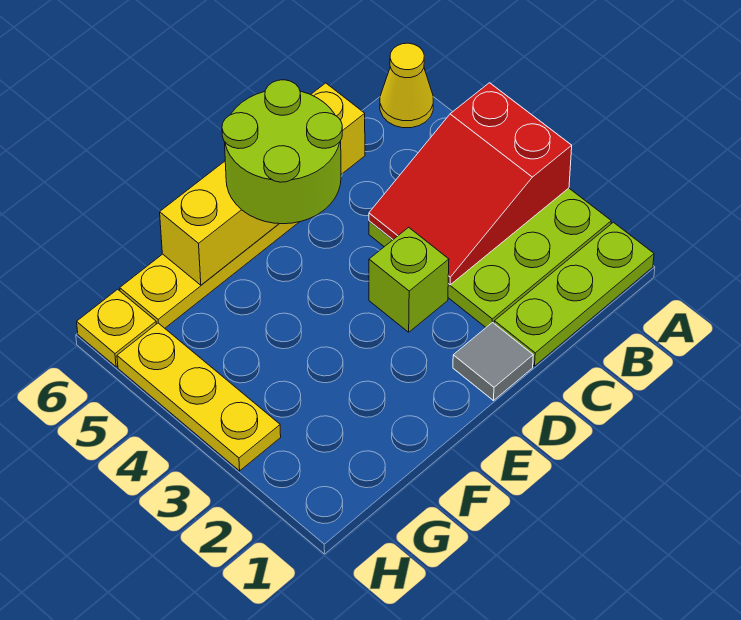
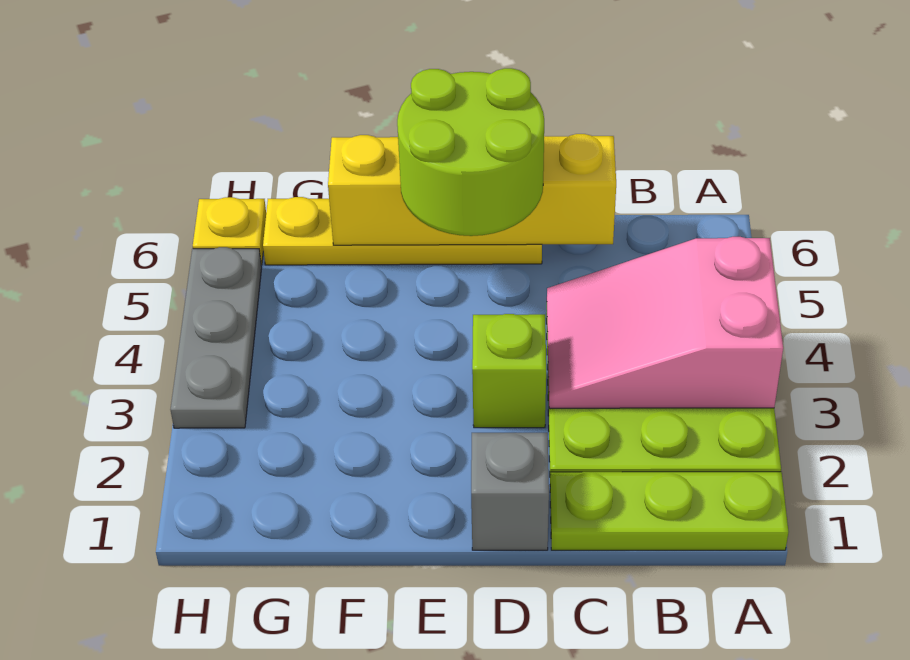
red slope A3:C4 level 2 top A -> pink slope A3:C4 level 2 top A
yellow cone A6 level 1 -> none
grey tile D1 level 1 -> grey brick D1 level 1
yellow plate H3:H5 level 1 -> grey plate H3:H5 level 1

